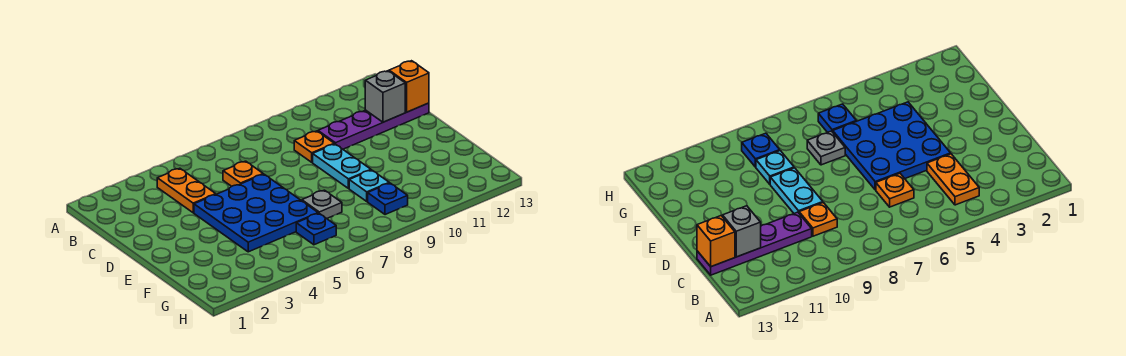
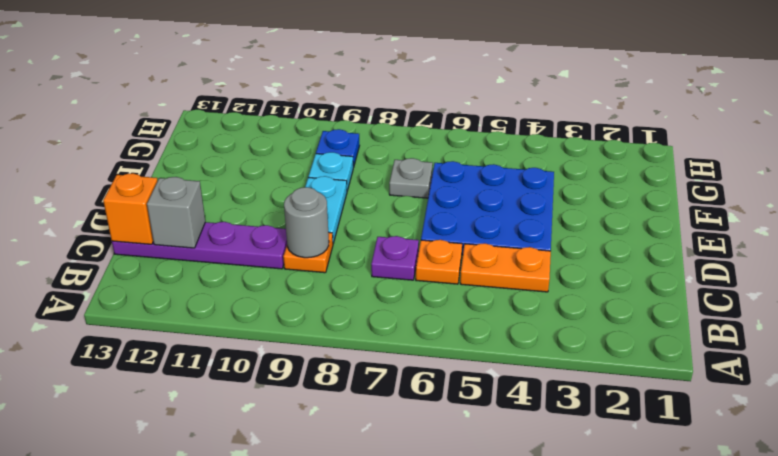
orange plate B4:C4 level 1 -> orange plate C4:C5 level 1
none -> purple plate C7 level 1
none -> grey round brick C9 level 2
blue plate G6 level 1 -> none

